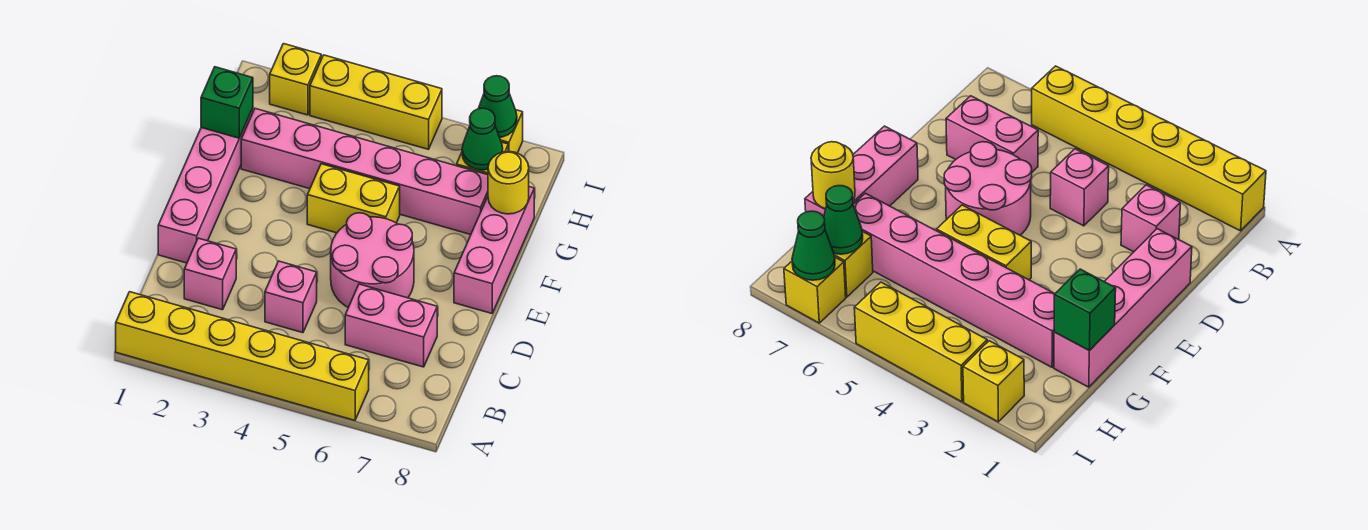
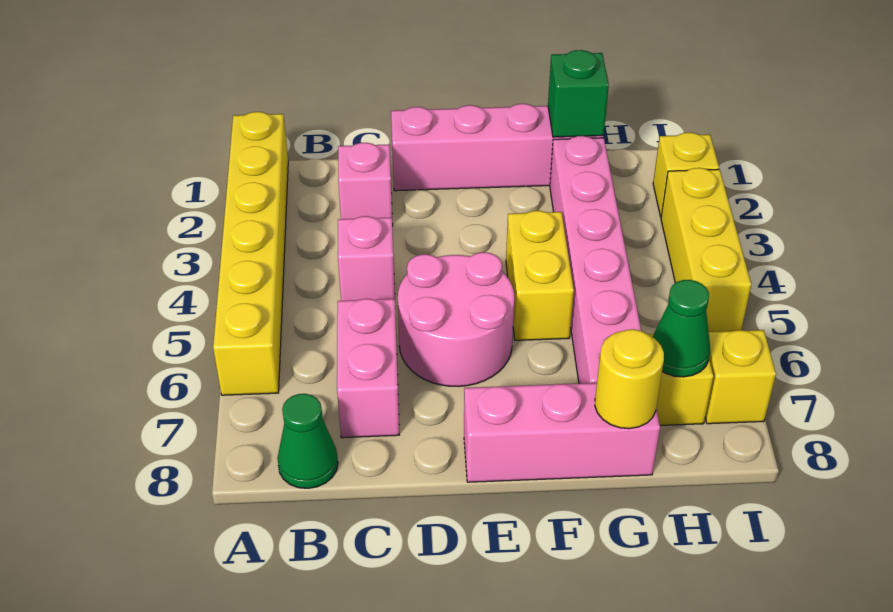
green cone I7 level 2 -> green cone B8 level 1

